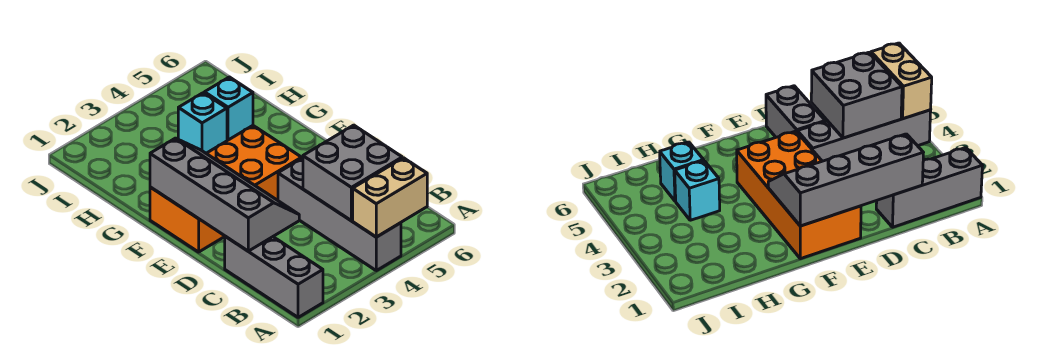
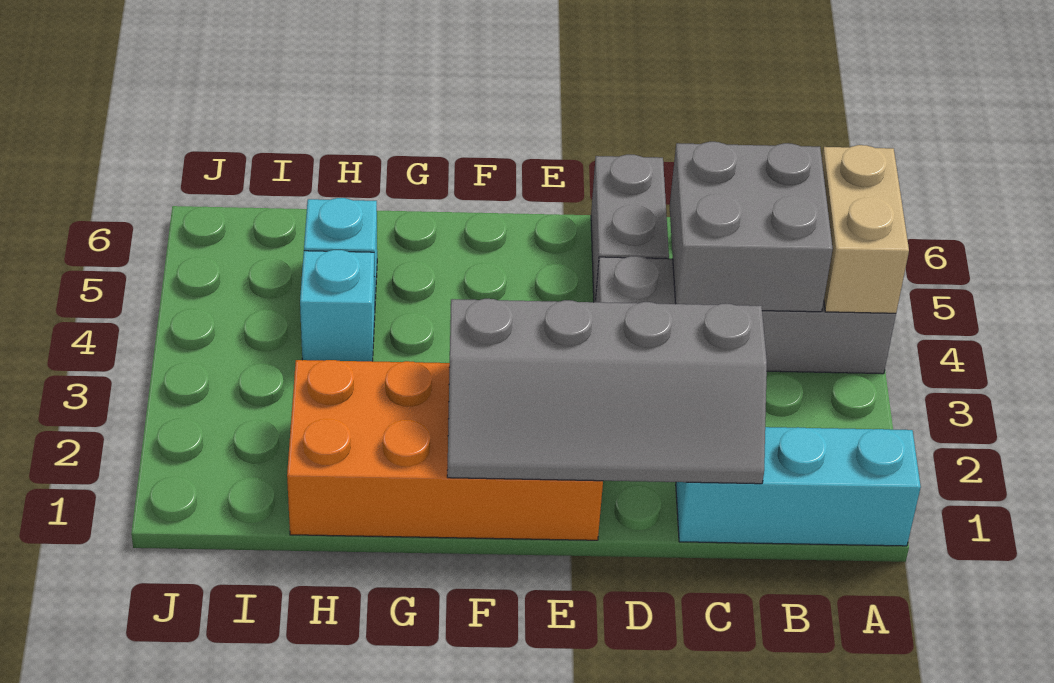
grey brick A1:C1 level 1 -> cyan brick A1:C1 level 1
grey slope C1:F2 level 2 top 1 -> grey slope C1:F2 level 2 top 2
orange brick E1:F4 level 1 -> orange brick E1:H2 level 1

